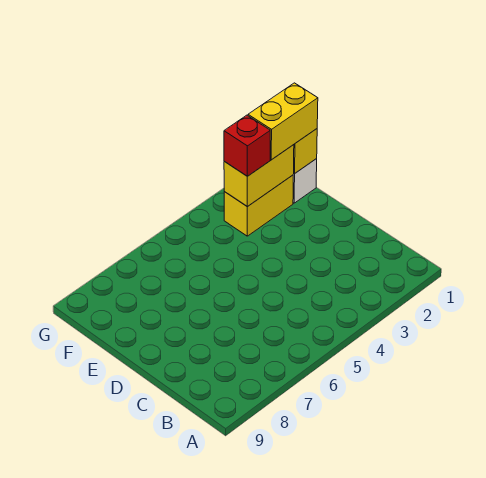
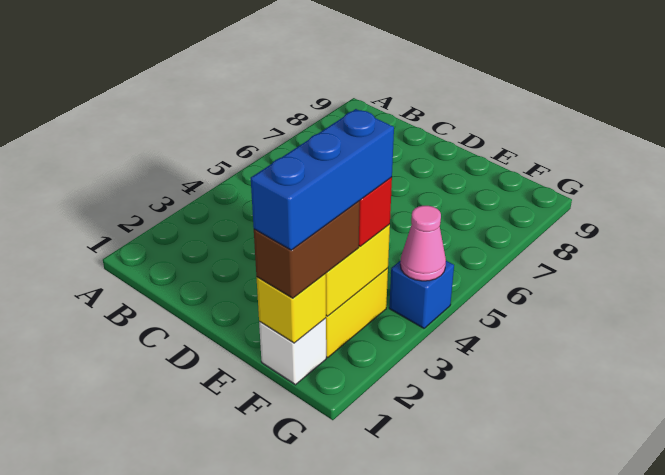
yellow brick F1:F2 level 3 -> brown brick F1:F2 level 3
none -> blue brick F1:F3 level 4
none -> blue brick G4 level 1
none -> pink cone G4 level 2

